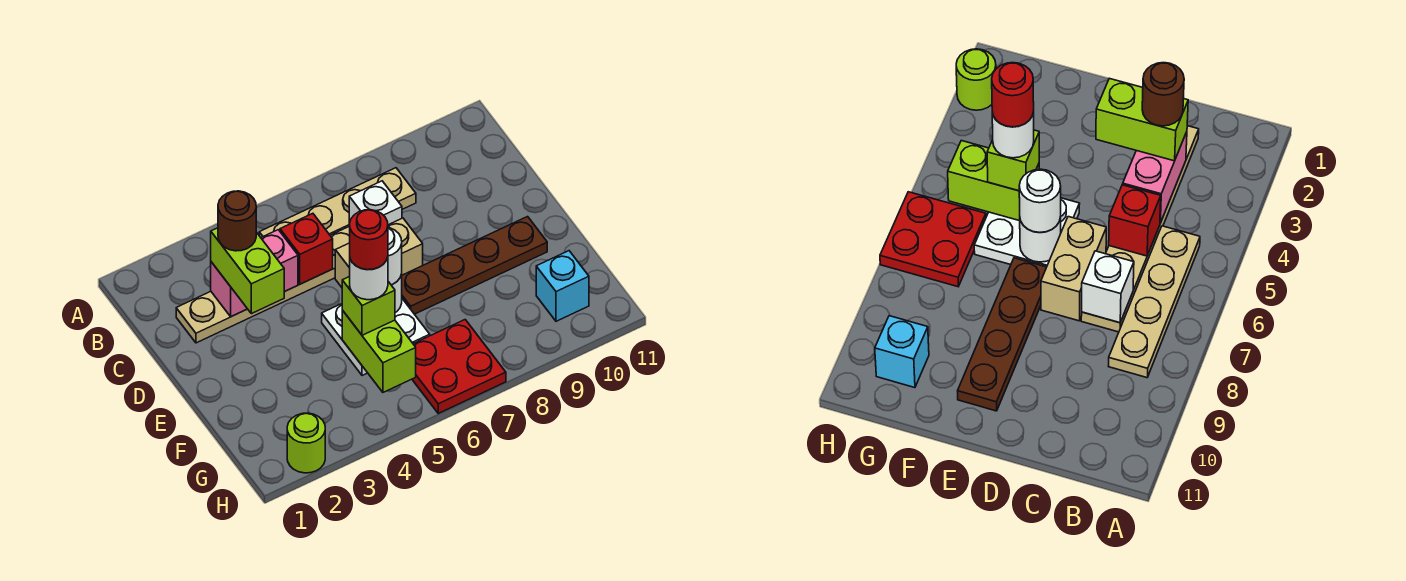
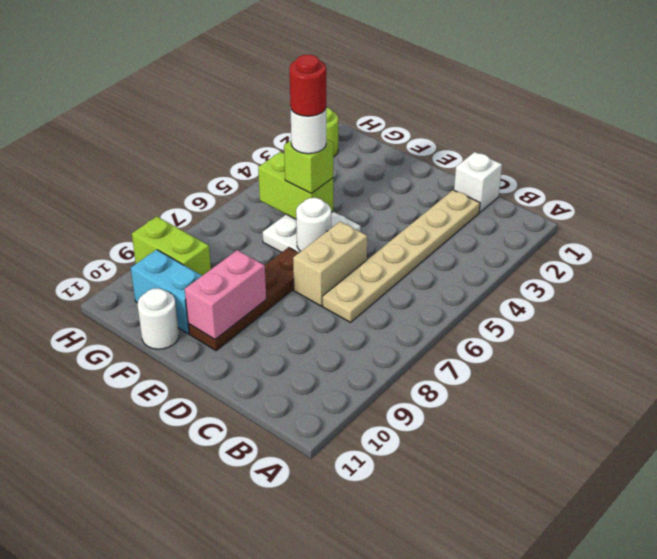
tan plate B5:B8 level 1 -> none
pink brick C3:C4 level 2 -> pink brick E9:E10 level 2
lime brick C3:D3 level 3 -> lime brick G9:H9 level 1
brown round brick C3 level 4 -> none
red brick C5 level 2 -> none
white brick C7 level 2 -> white brick C1 level 1
white round brick E6 level 3 -> white round brick F11 level 1
red plate G6:H7 level 1 -> none
cyan brick G10 level 1 -> cyan brick F10:G10 level 1

